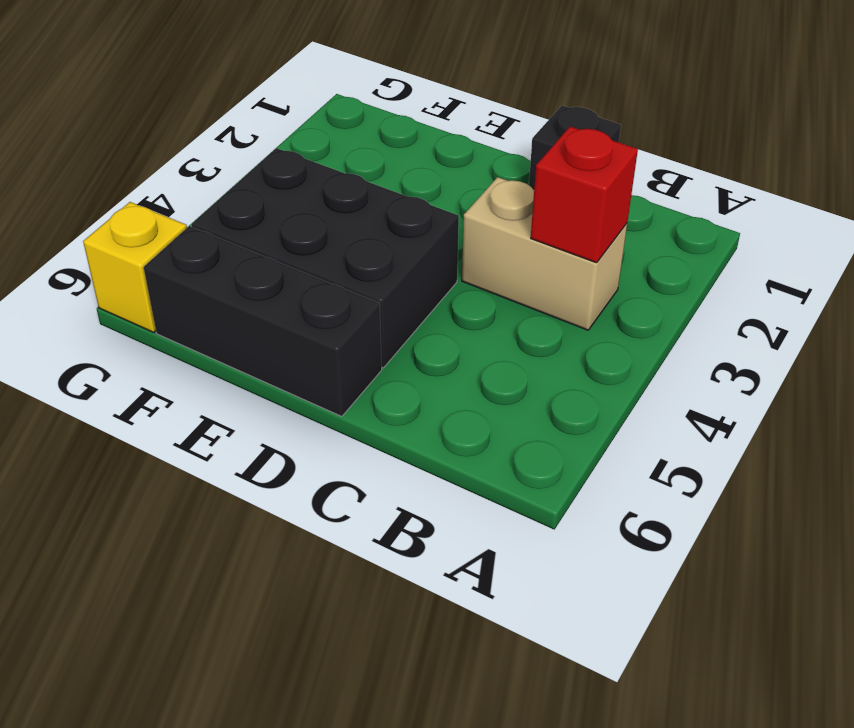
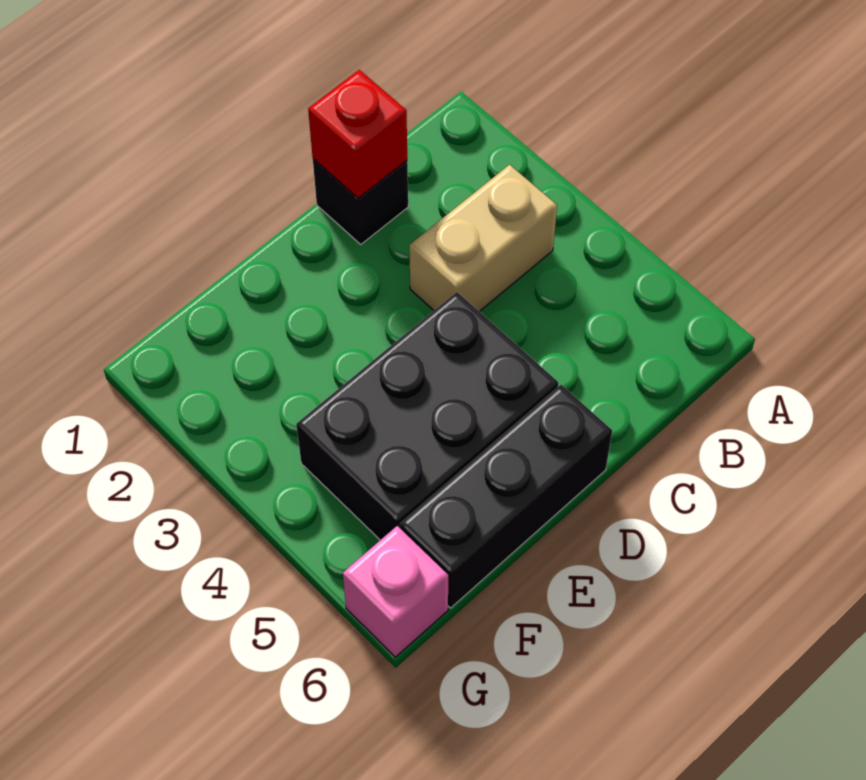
red brick B3 level 2 -> red brick C1 level 2
yellow brick G6 level 1 -> pink brick G6 level 1

